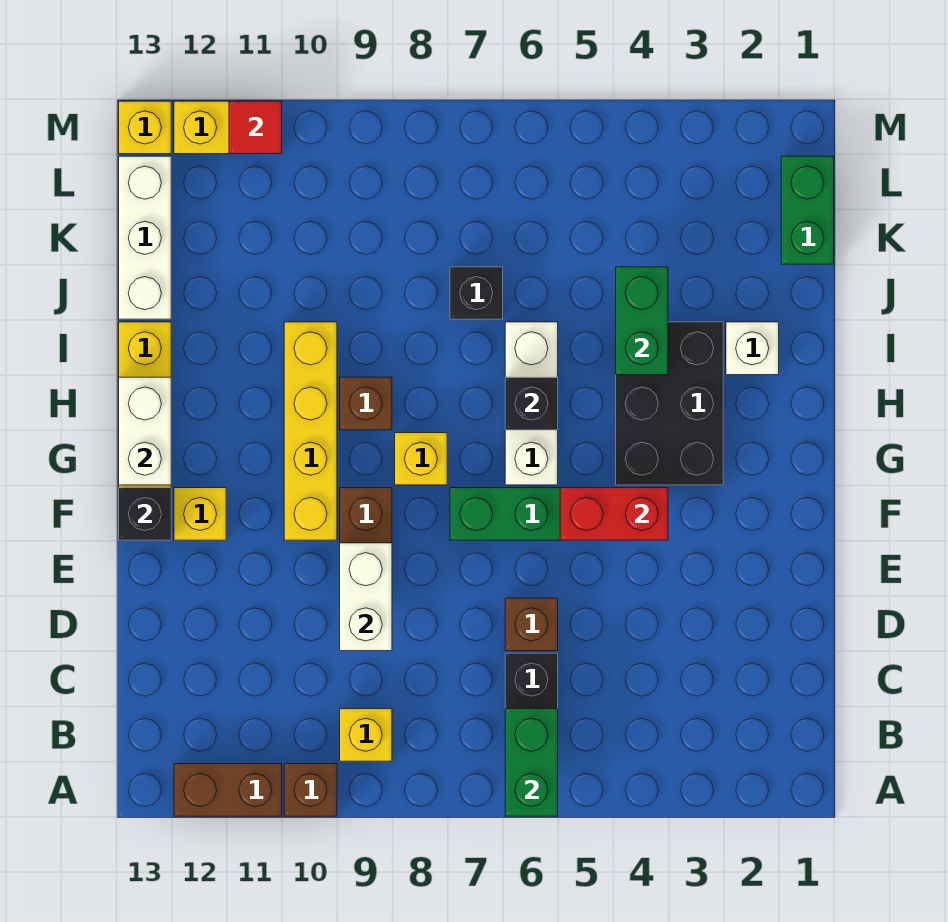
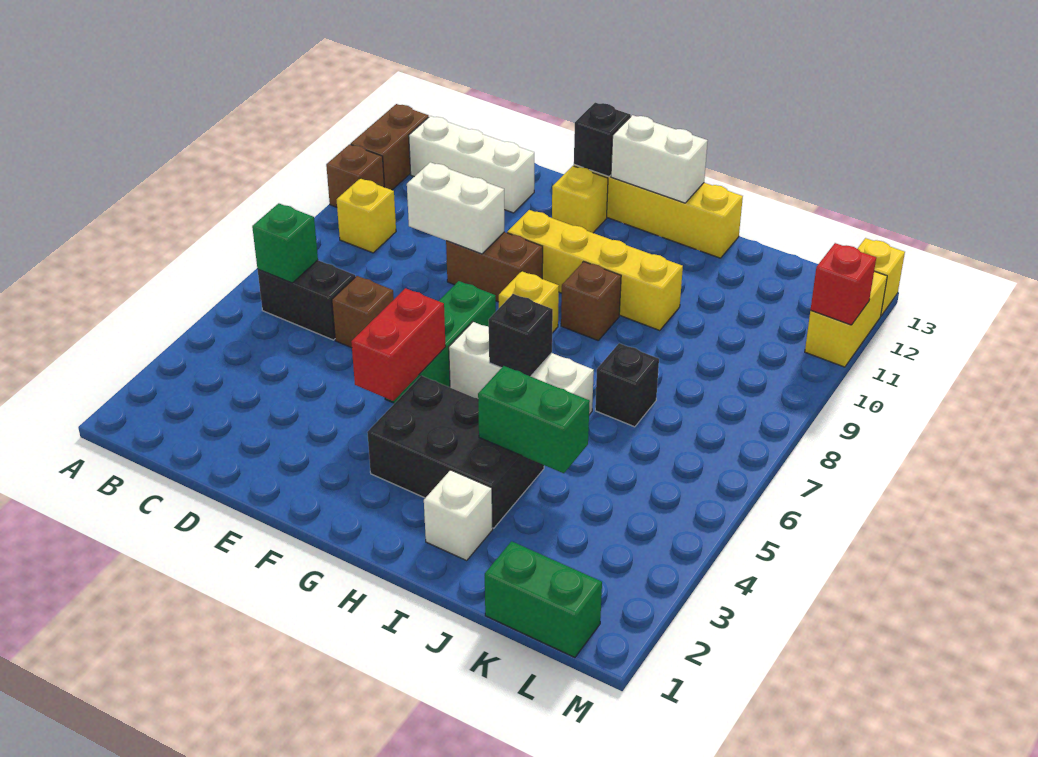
green brick A6:B6 level 2 -> green brick B6 level 2
white brick J13:L13 level 1 -> white brick B12:D12 level 1
red tile M11 level 2 -> red brick M11 level 2

